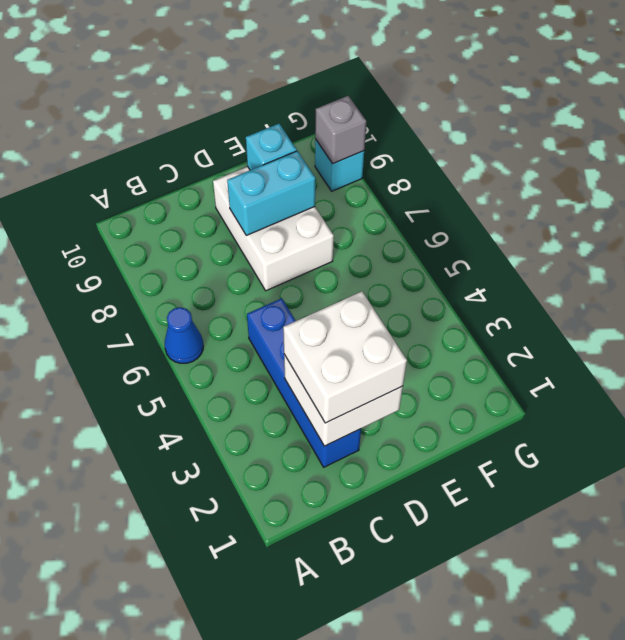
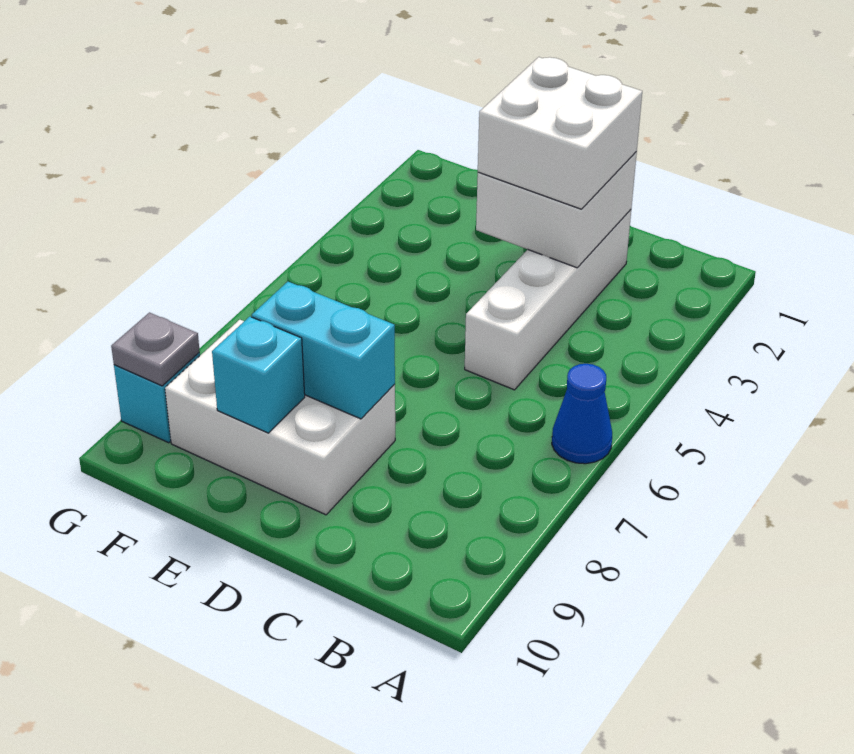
blue brick C2:C5 level 1 -> white brick C2:C5 level 1
white brick D7:E9 level 1 -> white brick D8:F9 level 1
grey brick G9 level 2 -> grey plate G9 level 2

